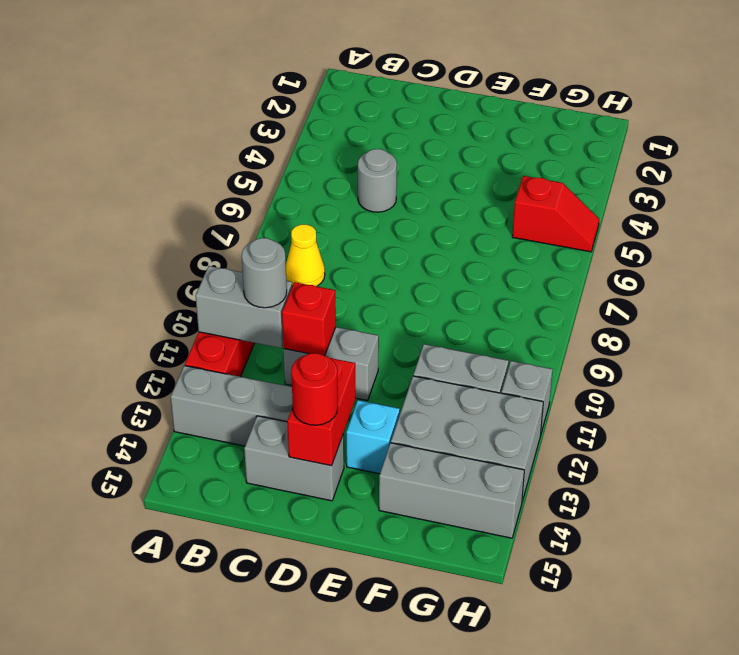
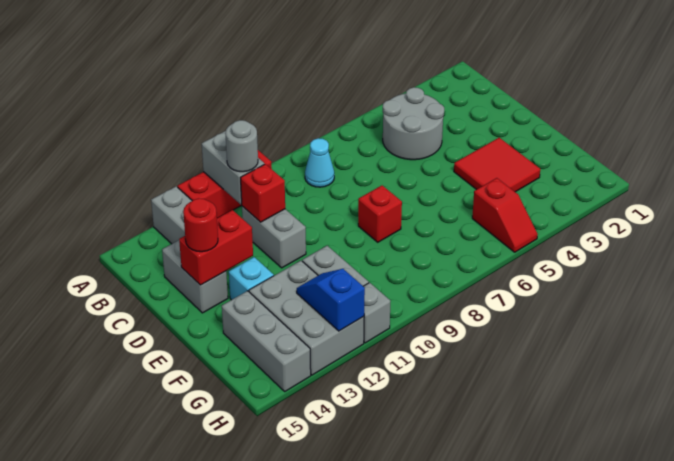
yellow cone B8 level 1 -> cyan cone B8 level 1
grey round brick C5 level 1 -> grey round brick B4:C5 level 1
none -> red tile E3:F4 level 1
none -> red brick E8 level 1
none -> blue slope G12:H12 level 2 top H

